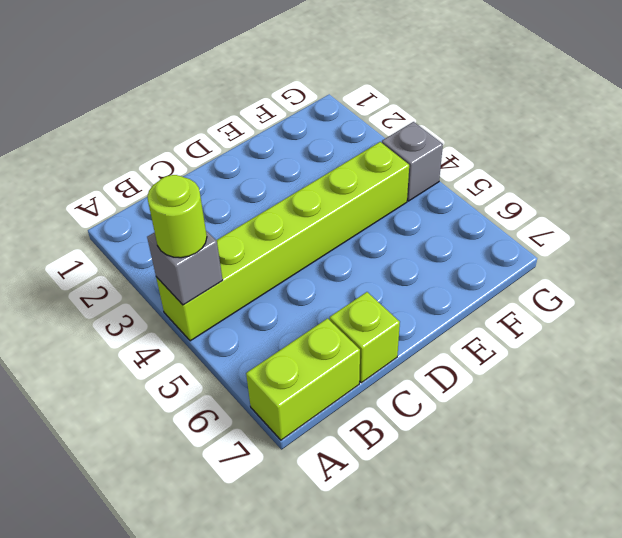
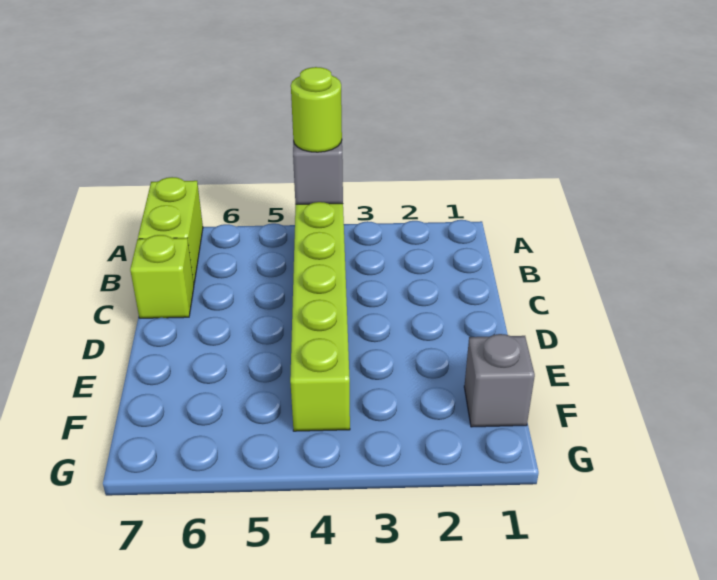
grey brick G4 level 1 -> grey brick F1 level 1

